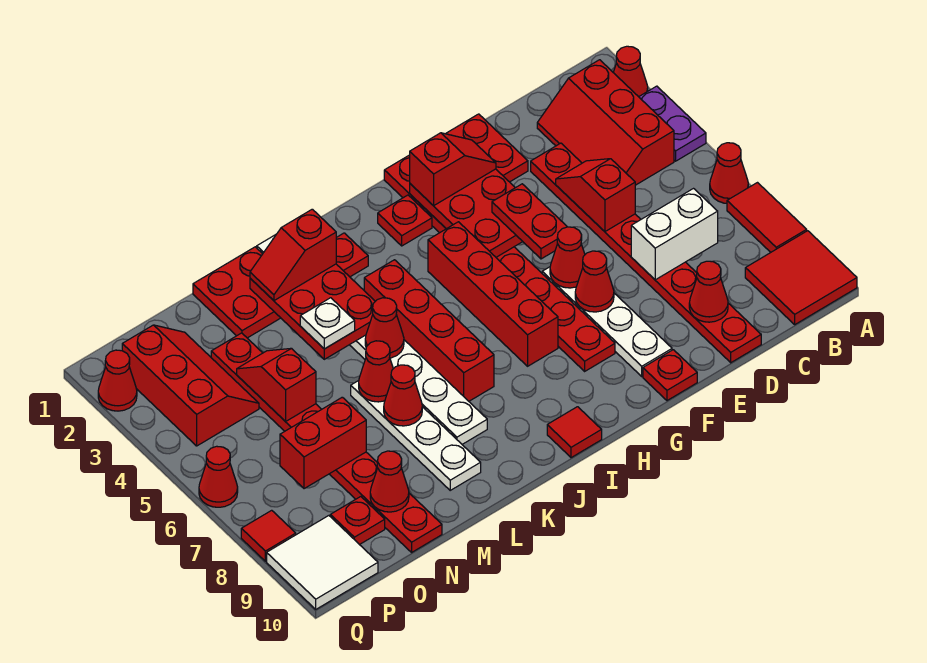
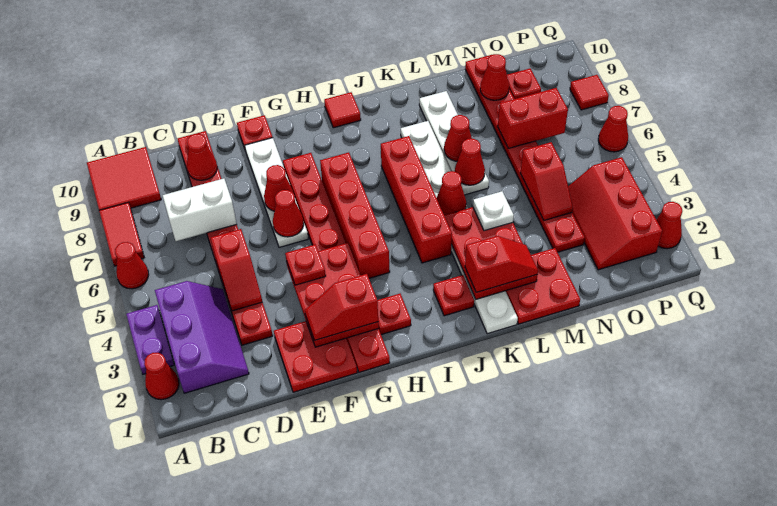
red slope B2:C4 level 1 top B -> purple slope B2:C4 level 1 top B
red plate F4:F5 level 3 -> red plate F4 level 3
white tile P9:Q10 level 1 -> none

